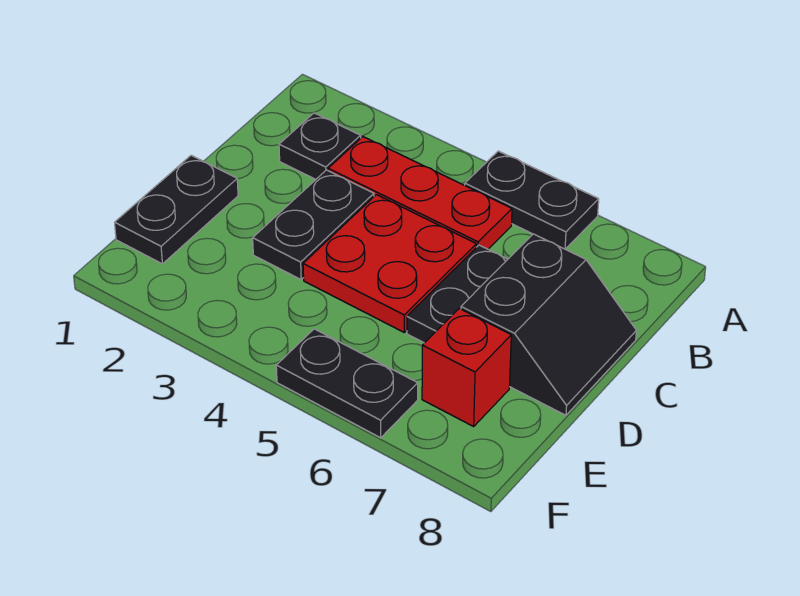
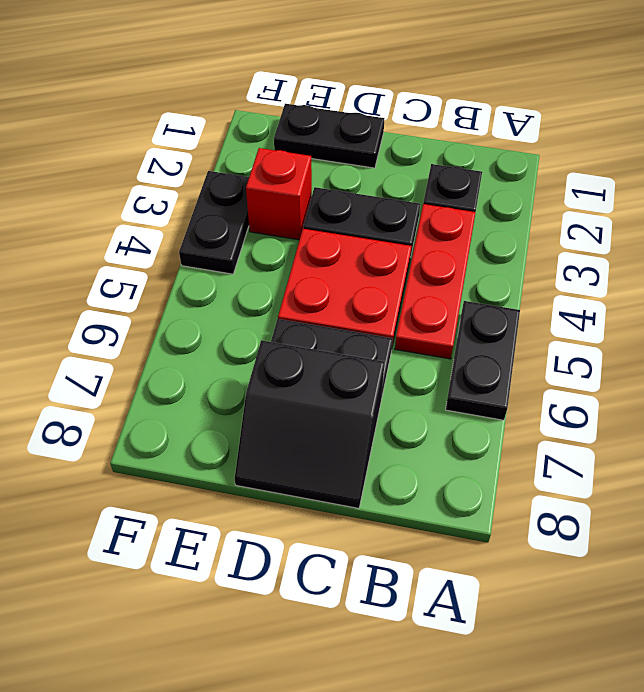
red brick E7 level 1 -> red brick E3 level 1
black plate F5:F6 level 1 -> black plate F3:F4 level 1

